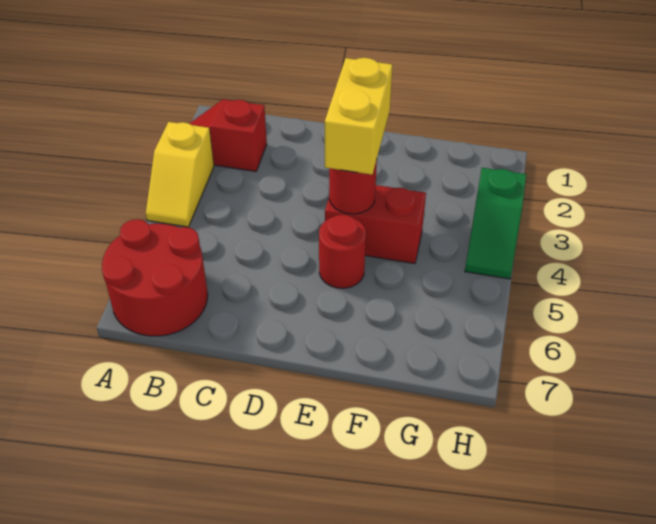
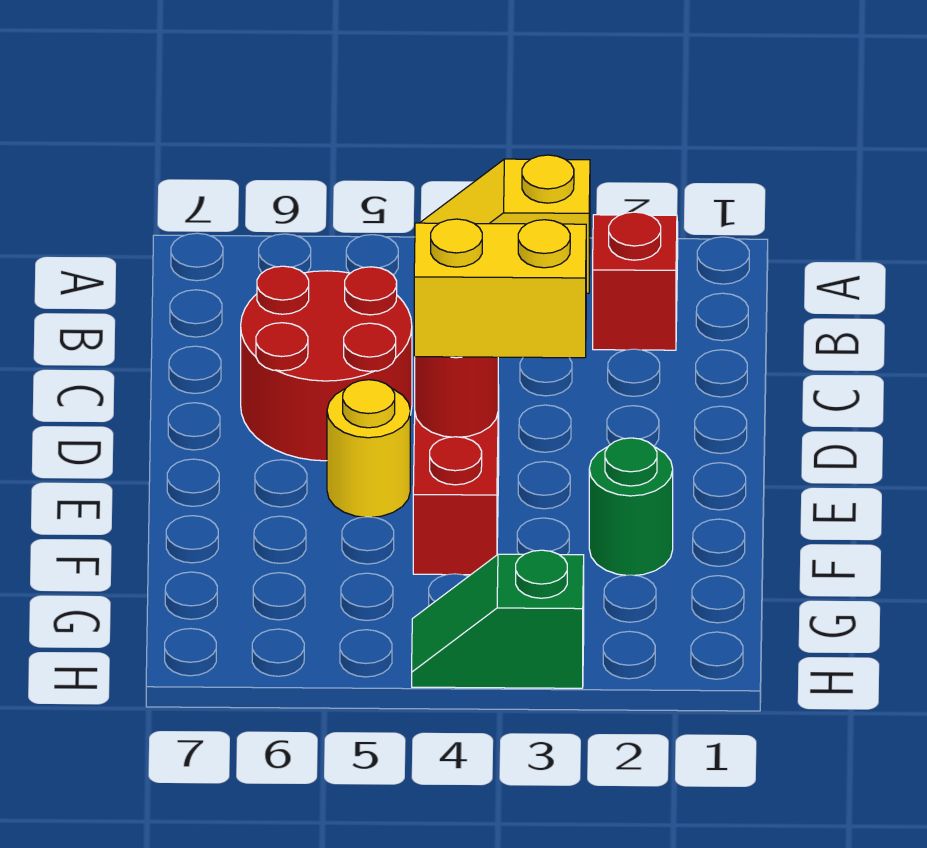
red round brick A6:B7 level 1 -> red round brick C5:D6 level 1
red round brick E5 level 1 -> yellow round brick E5 level 1
none -> green round brick F2 level 1

